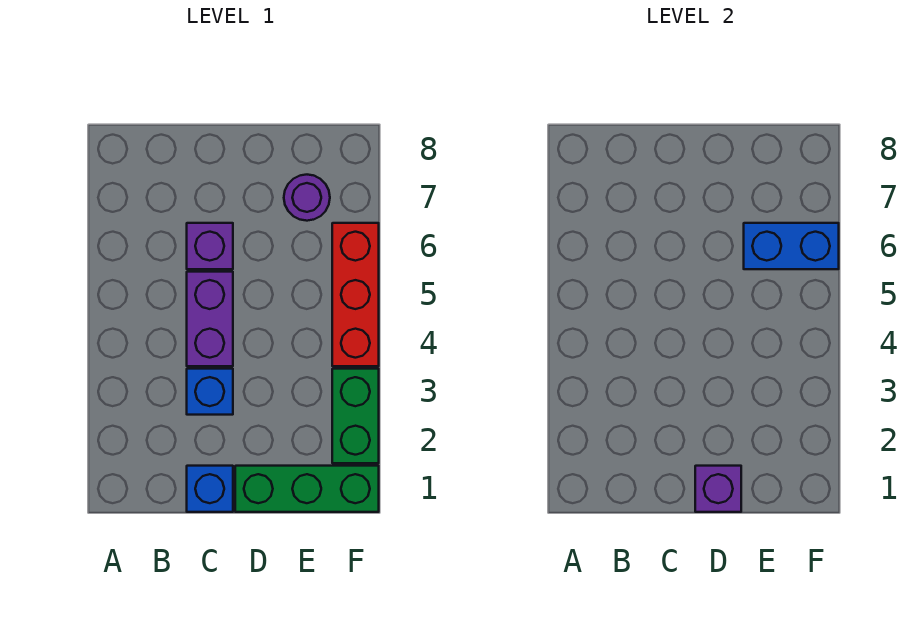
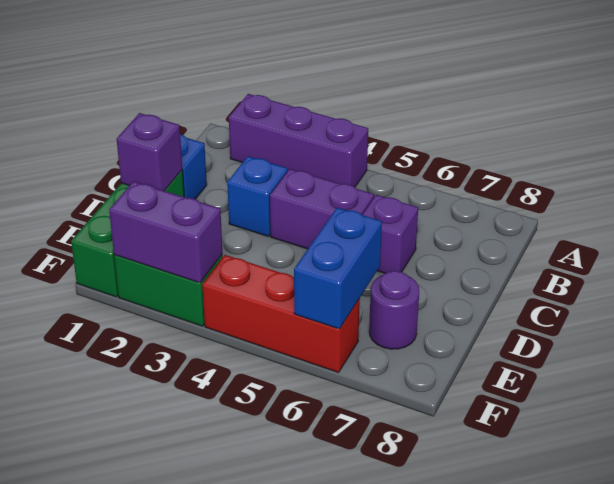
none -> purple brick A2:A4 level 1
none -> purple brick F2:F3 level 2

